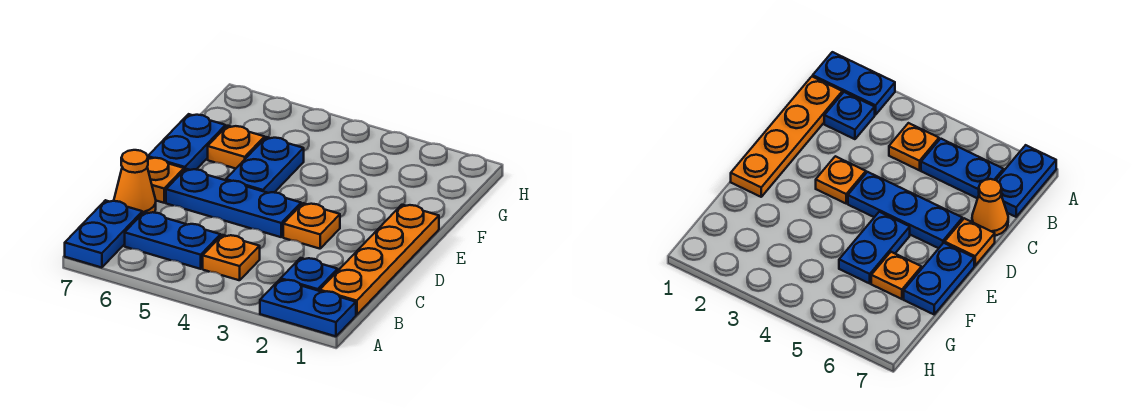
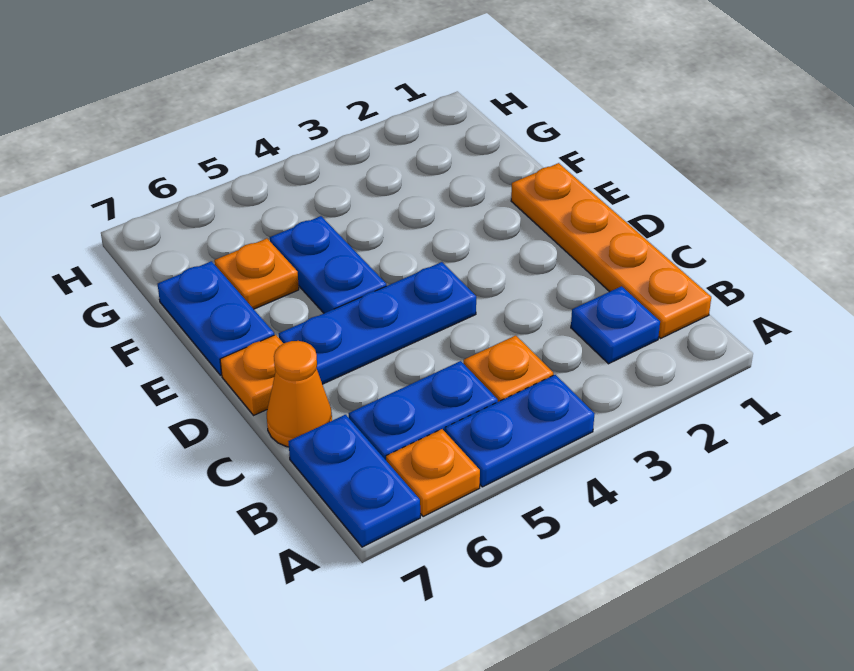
blue plate A1:A2 level 1 -> blue plate A4:A5 level 1
orange plate D3 level 1 -> orange plate A6 level 1

